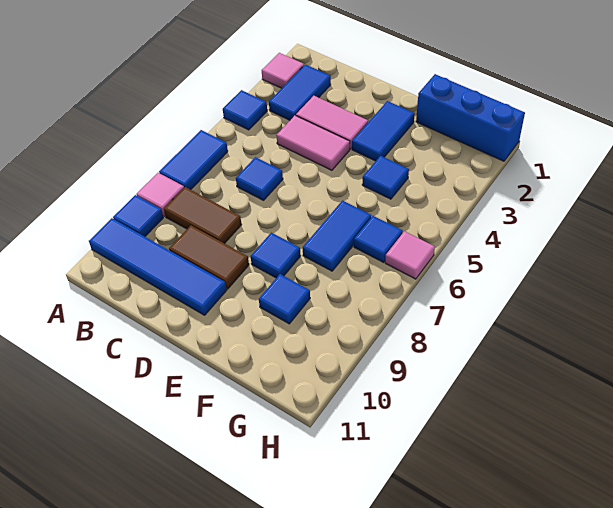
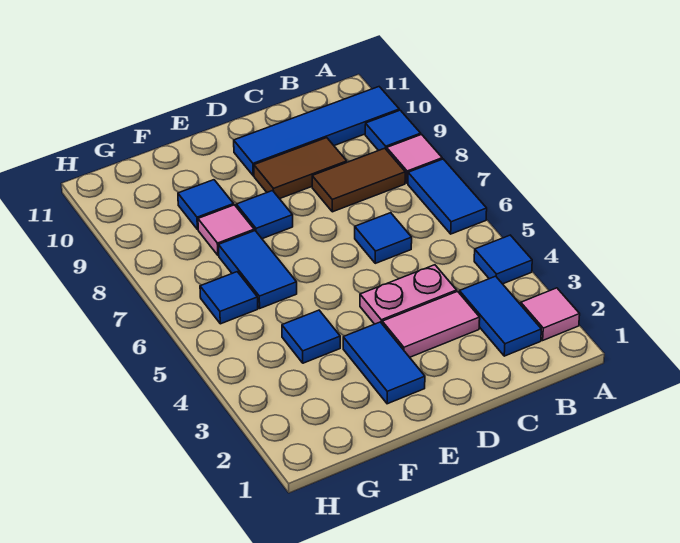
pink tile C4:D4 level 1 -> pink plate C4:D4 level 1
blue brick F1:H1 level 1 -> none
pink tile H6 level 1 -> pink tile F8 level 1

